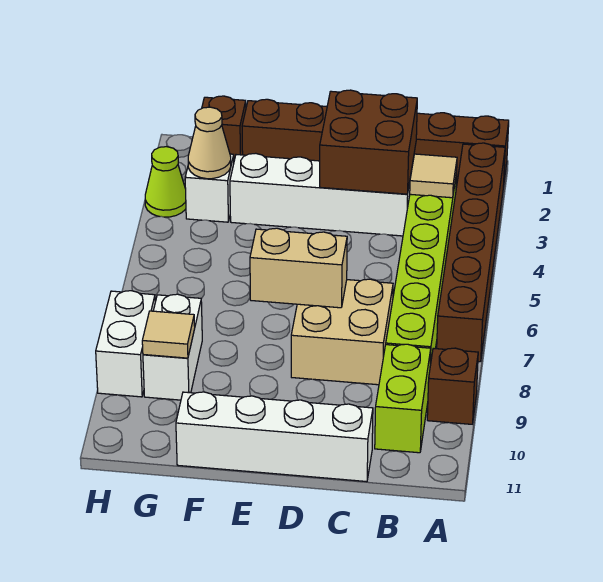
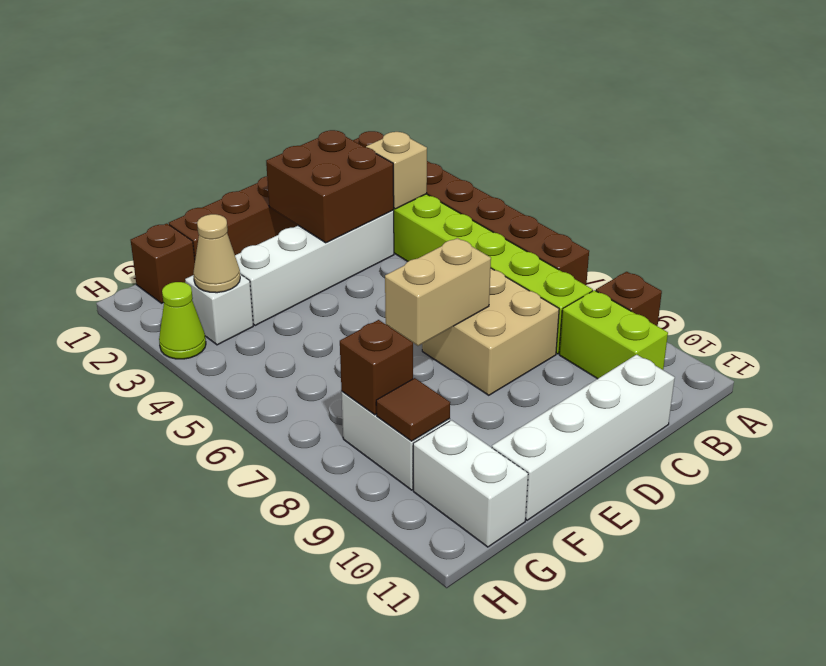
tan tile B3 level 2 -> tan brick B3 level 2
none -> brown brick G8 level 2
tan tile G9 level 2 -> brown tile G9 level 2
white brick H8:H9 level 1 -> white brick G10:G11 level 1

